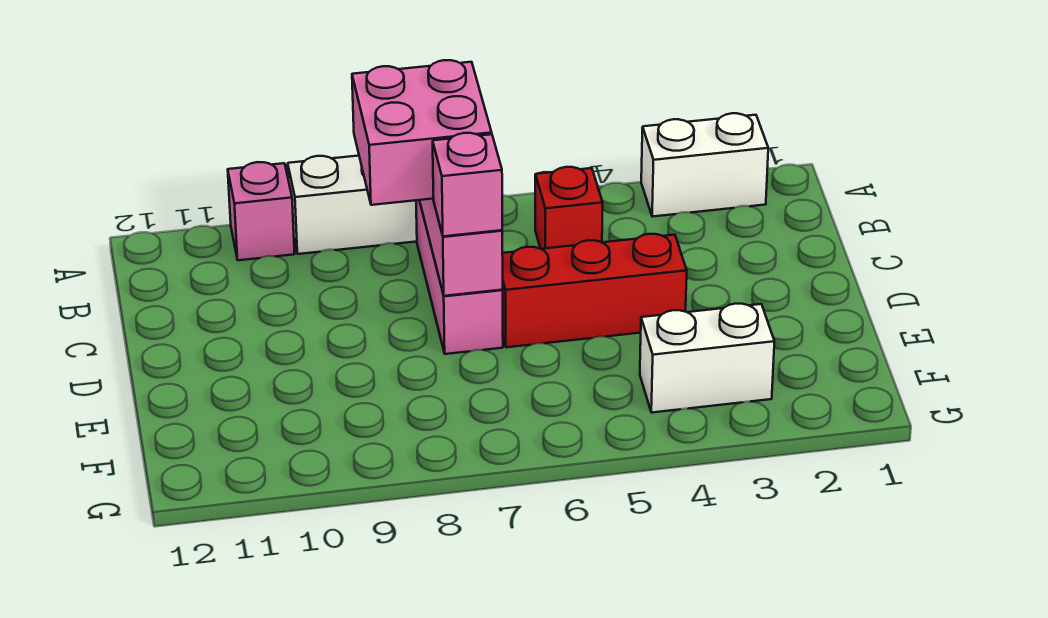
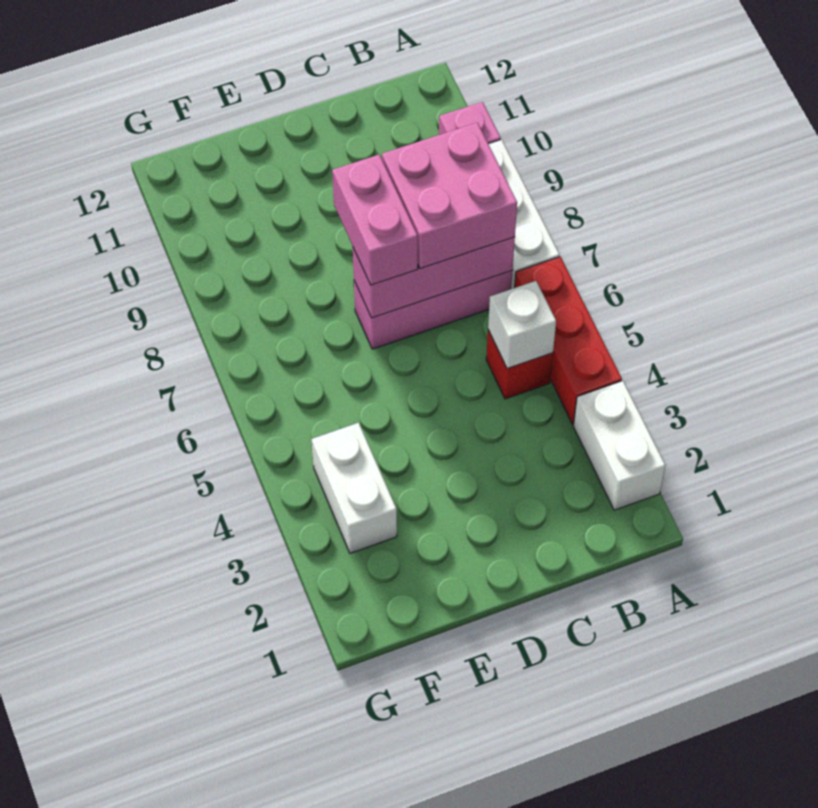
none -> white brick B5 level 2
red brick D4:D6 level 1 -> red brick A4:A6 level 1
pink brick D7 level 3 -> pink brick D7:D8 level 3

